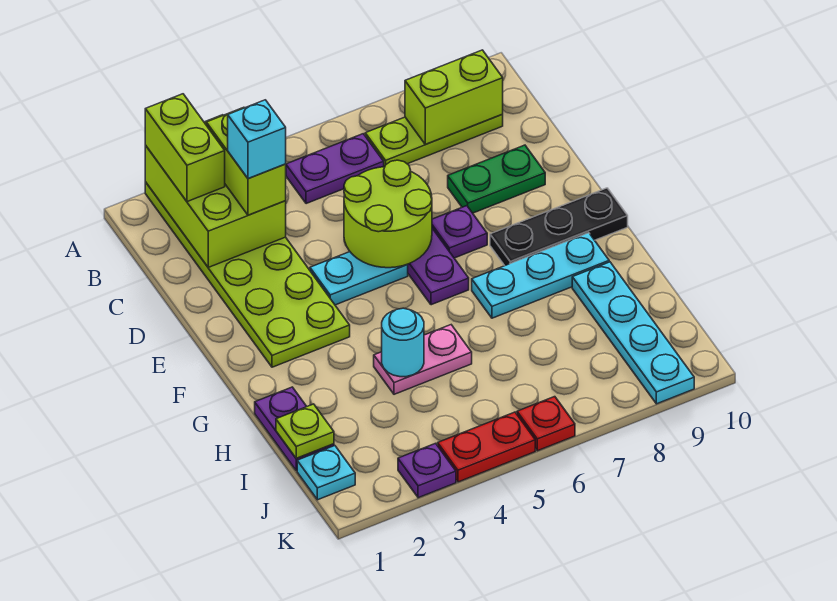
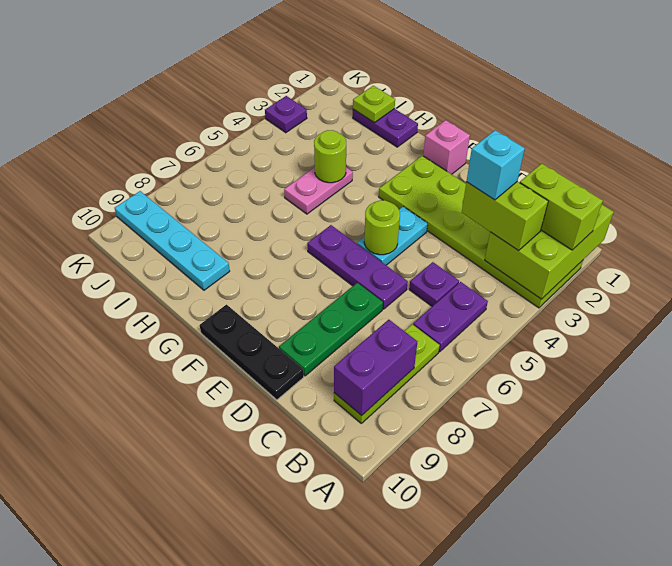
lime brick A2:C3 level 2 -> lime brick A1:B3 level 2
lime brick B8:B9 level 2 -> purple brick B8:B9 level 2
lime round brick D5:E6 level 2 -> lime round brick E5 level 2
green plate D8:D9 level 1 -> green plate D7:D9 level 1
purple plate E7 level 1 -> purple plate C5 level 1
none -> pink brick F1 level 1
black plate F8:F10 level 1 -> black plate D10:F10 level 1
cyan plate G7:G9 level 1 -> none
cyan round brick H4 level 2 -> lime round brick H4 level 2
cyan plate J1 level 1 -> none
red plate K4:K5 level 1 -> none
red plate K6 level 1 -> none

